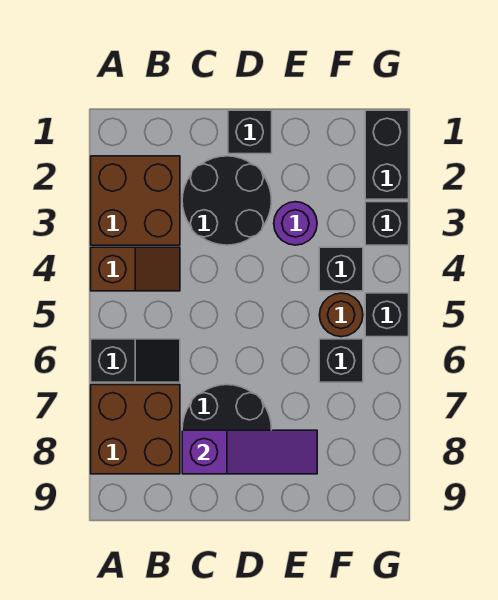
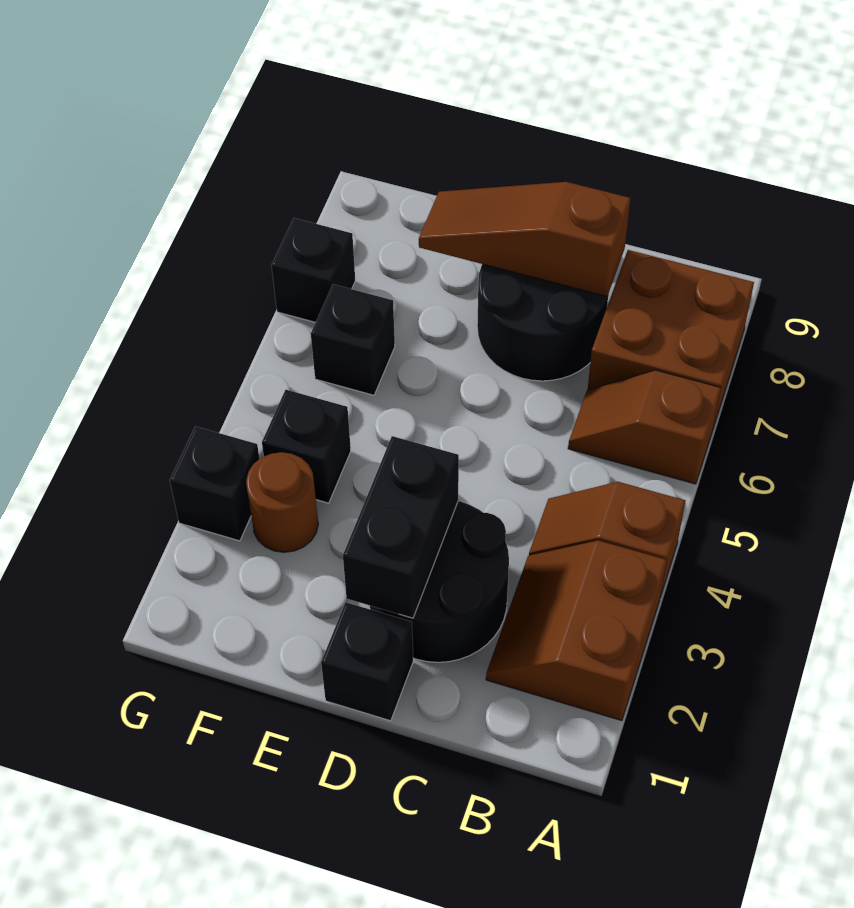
brown brick A2:B3 level 1 -> brown slope A2:B3 level 1 top A
black slope A6:B6 level 1 top A -> brown slope A6:B6 level 1 top A
purple slope C8:E8 level 2 top C -> brown slope C8:E8 level 2 top C
purple round brick E3 level 1 -> none
brown round brick F5 level 1 -> brown round brick F3 level 1
black brick G1:G2 level 1 -> black brick D2:D3 level 2
black brick G5 level 1 -> black brick G7 level 1

